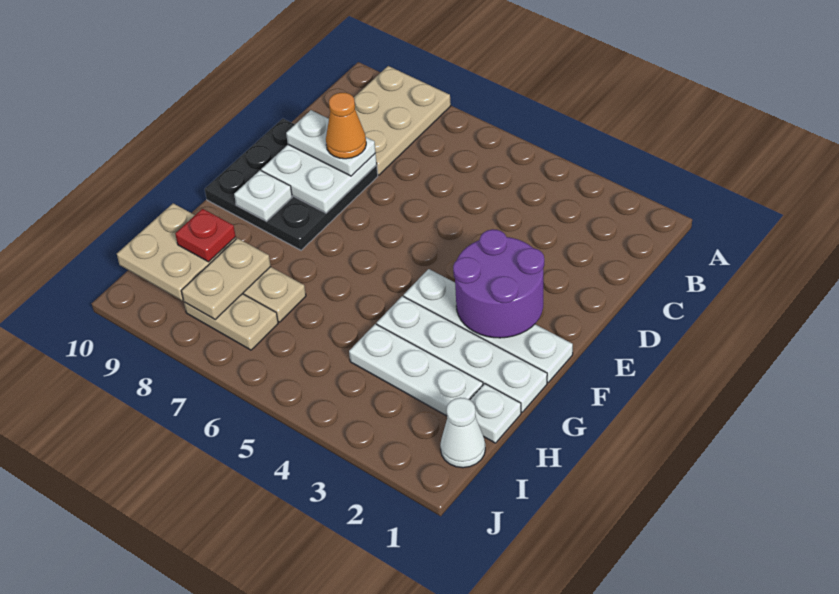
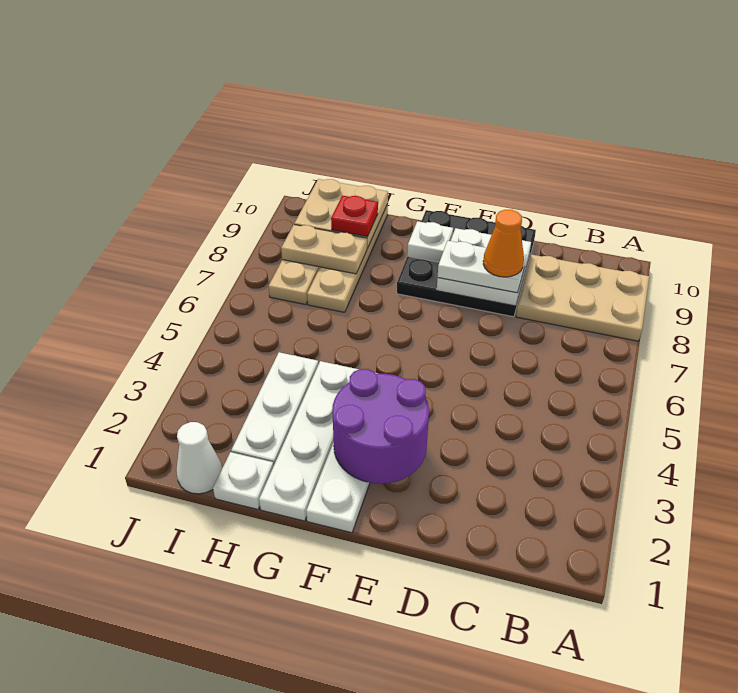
white plate D8:D9 level 3 -> white plate D8:E8 level 3

